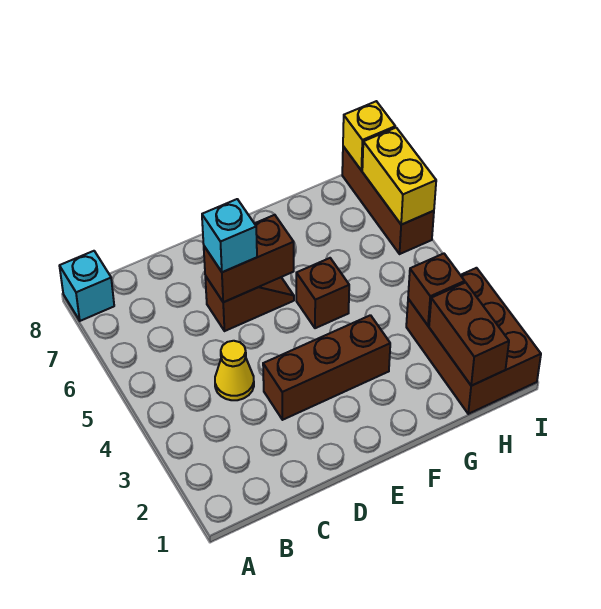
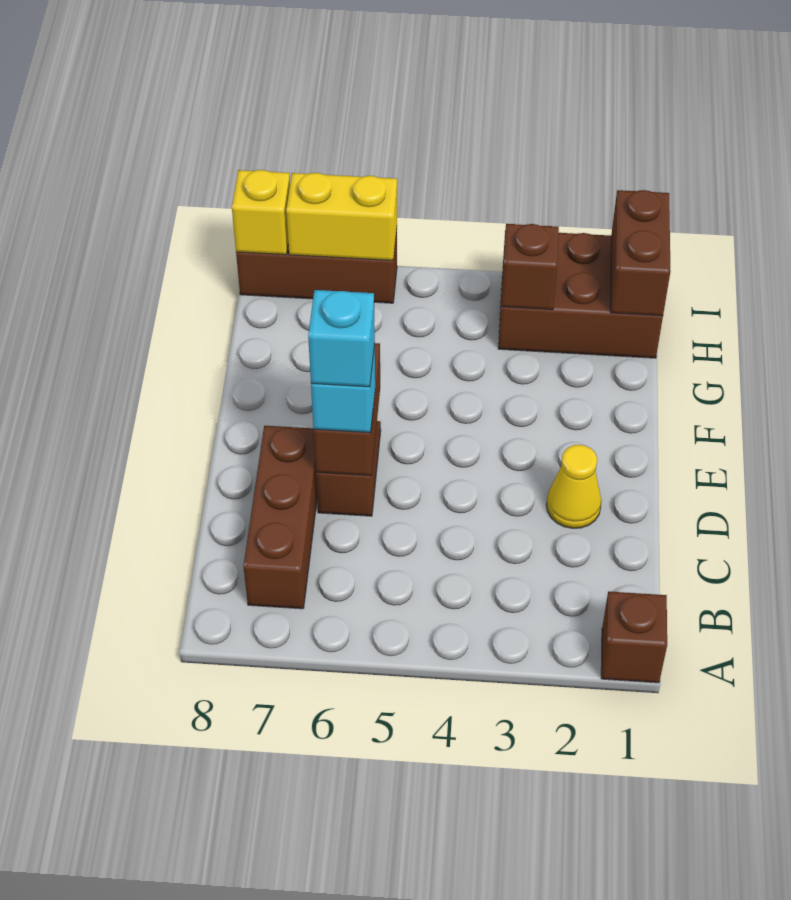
cyan brick A8 level 1 -> cyan brick D6 level 4
yellow cone C4 level 1 -> yellow cone D2 level 1
brown brick D3:F3 level 1 -> brown brick B7:D7 level 1
brown brick F5 level 1 -> brown brick A1 level 1
brown brick H1:H2 level 2 -> brown brick H1:I1 level 2

